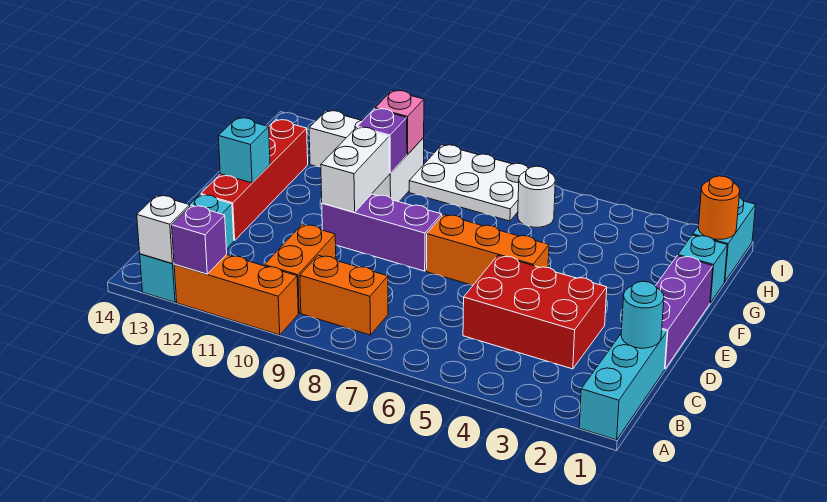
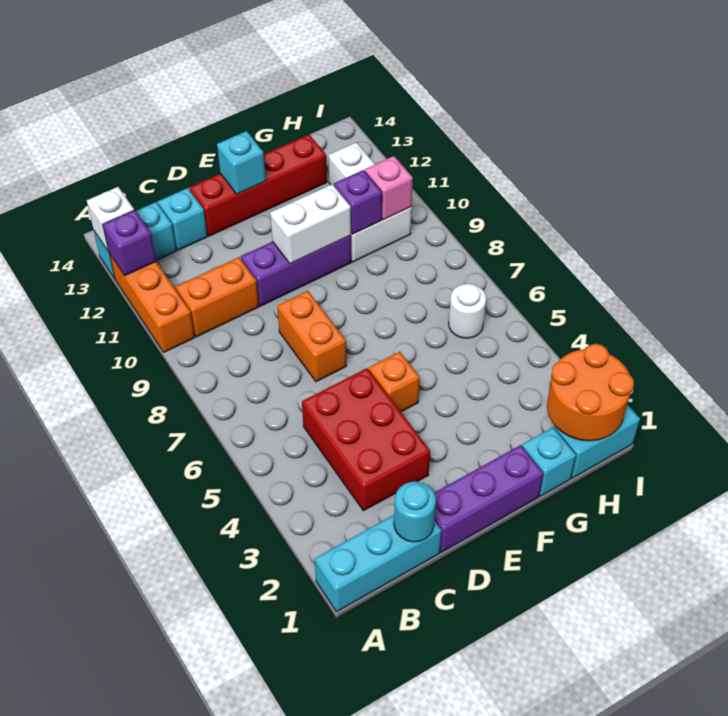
orange brick B8:B9 level 1 -> orange brick D7:D8 level 1
orange brick E5:E7 level 1 -> orange brick E5 level 1
purple brick E8:E10 level 1 -> purple brick D10:F10 level 1
orange round brick H1 level 2 -> orange round brick H1:I2 level 2
white plate H7:I9 level 1 -> none

